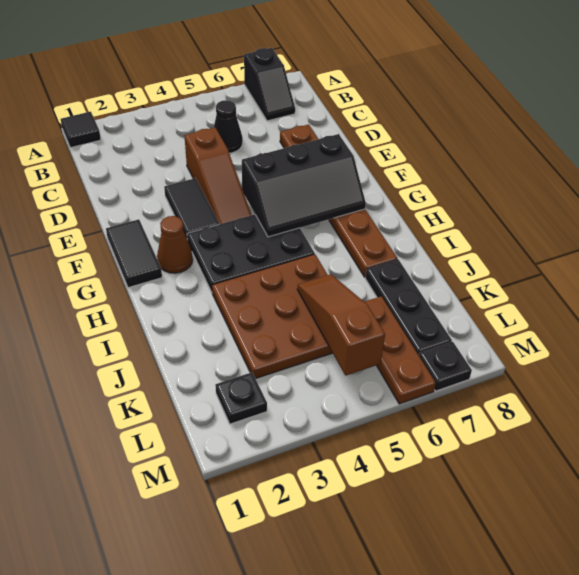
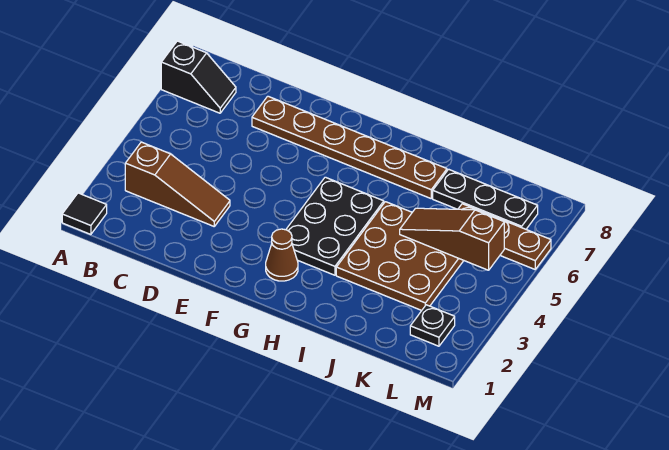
black cone C5 level 1 -> none
brown slope D4:F4 level 1 top D -> brown slope B3:D3 level 1 top B
black tile E3:F3 level 1 -> none
black tile F1:G1 level 1 -> none
black slope F5:G7 level 2 top F -> none
black plate M7 level 1 -> none

